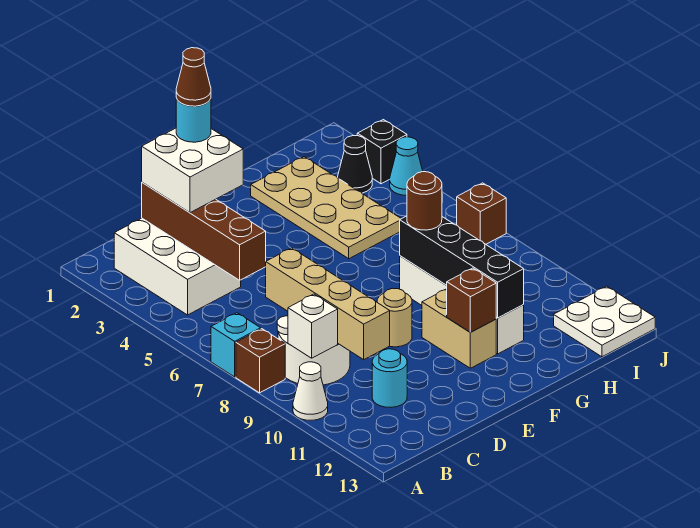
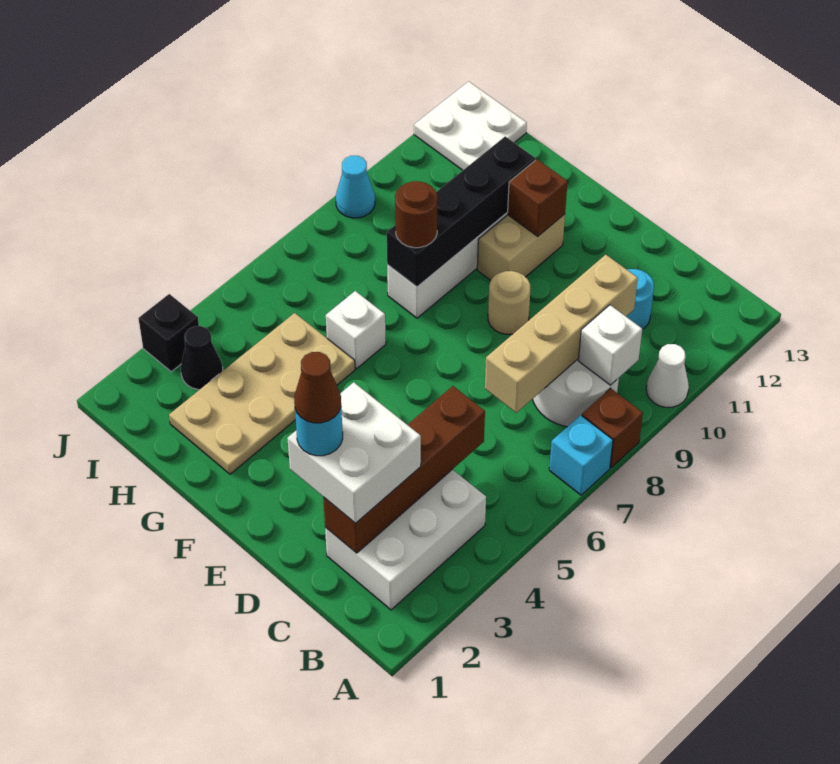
none -> white brick G6 level 1
cyan cone J4 level 1 -> cyan cone J9 level 1
brown brick J7 level 1 -> none

